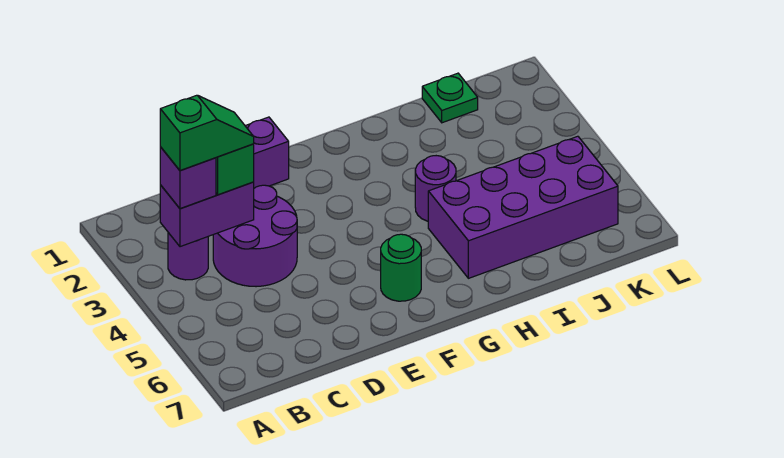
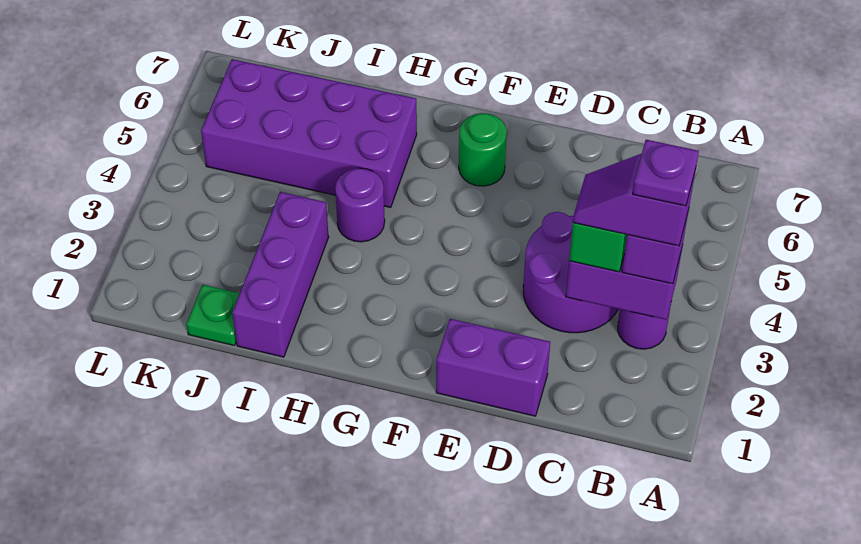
green slope B3:C3 level 4 top B -> purple slope B3:C3 level 4 top B
none -> purple plate B3 level 5
none -> purple brick I1:I3 level 1

